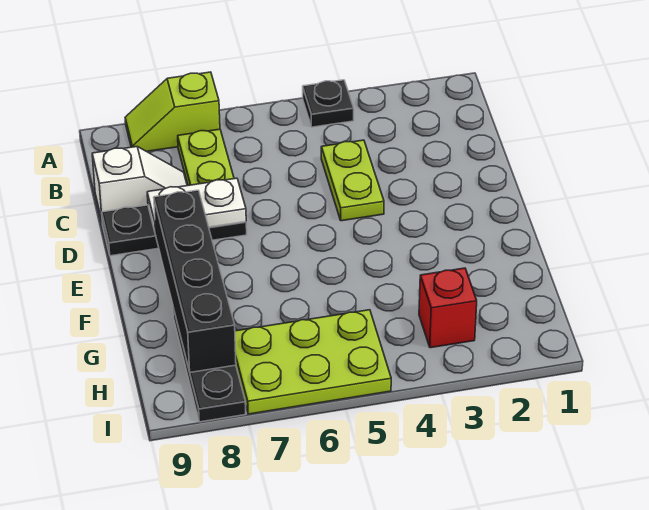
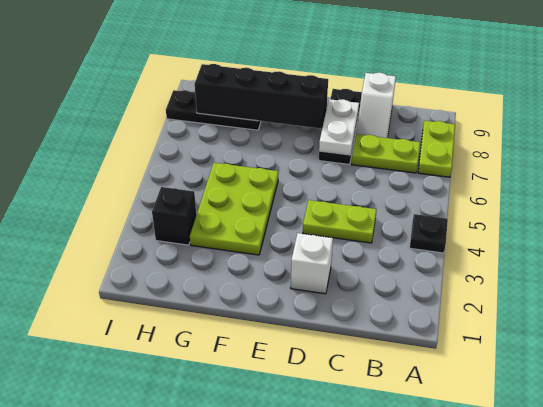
lime slope A7:A8 level 1 top 7 -> lime plate A7:A8 level 1
none -> white brick D2 level 1
red brick H3 level 1 -> black brick H3 level 1
lime plate H5:I7 level 1 -> lime plate F3:G5 level 1

